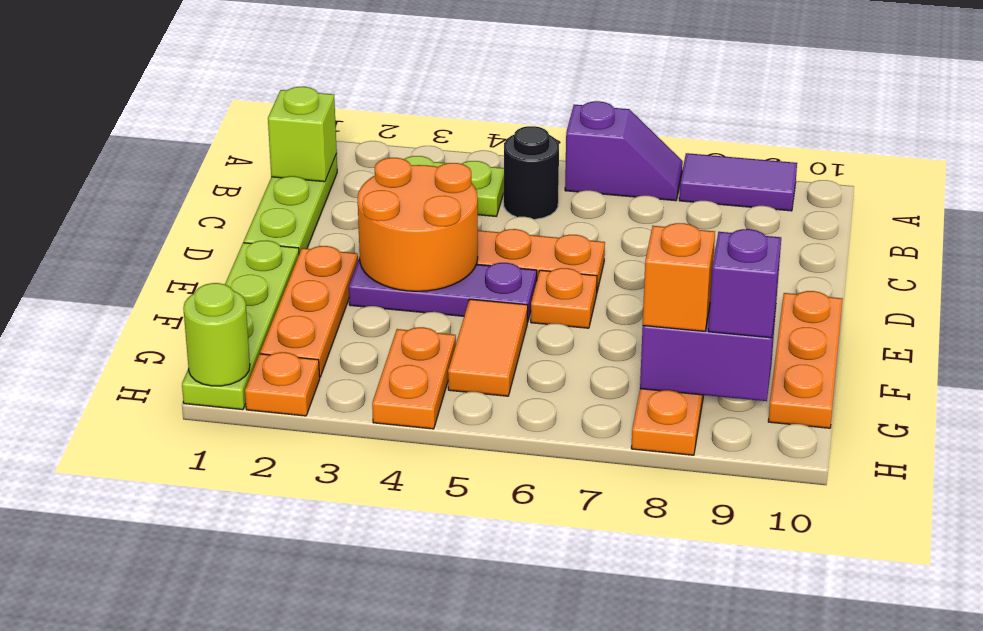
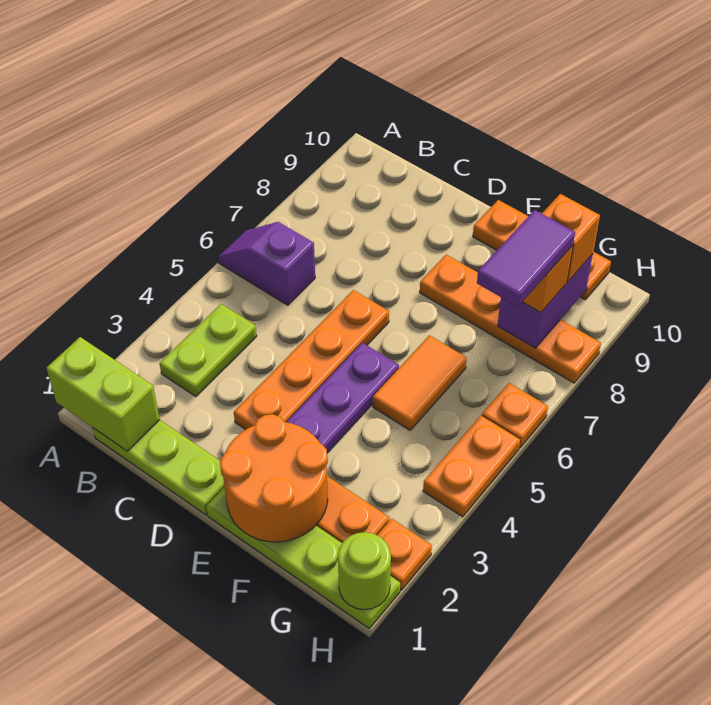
purple slope A6:A7 level 1 top 6 -> purple slope A6:B6 level 1 top B
purple tile A8:A9 level 1 -> purple tile G7:G8 level 4
lime brick B1 level 2 -> lime brick A1:B1 level 2
black round brick B5 level 1 -> none
orange round brick D3:E4 level 2 -> orange round brick E1:F2 level 2
orange plate E6 level 1 -> orange plate H6 level 1
orange tile F5:G5 level 1 -> orange tile F5:F6 level 1
orange plate G4:H4 level 1 -> orange plate H4:H5 level 1
purple brick G9 level 3 -> orange brick G9 level 3

